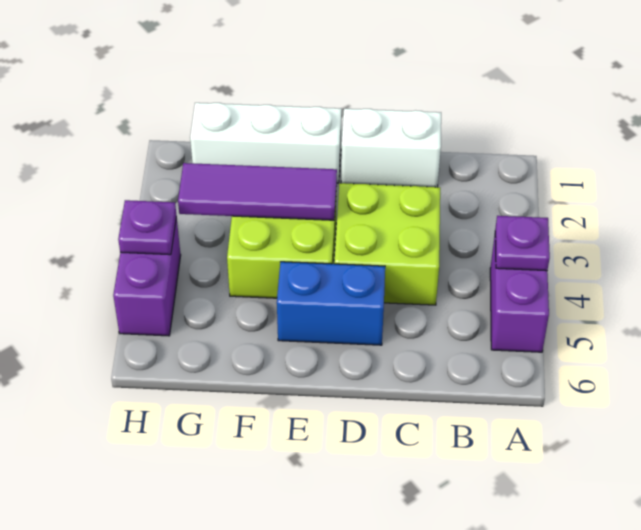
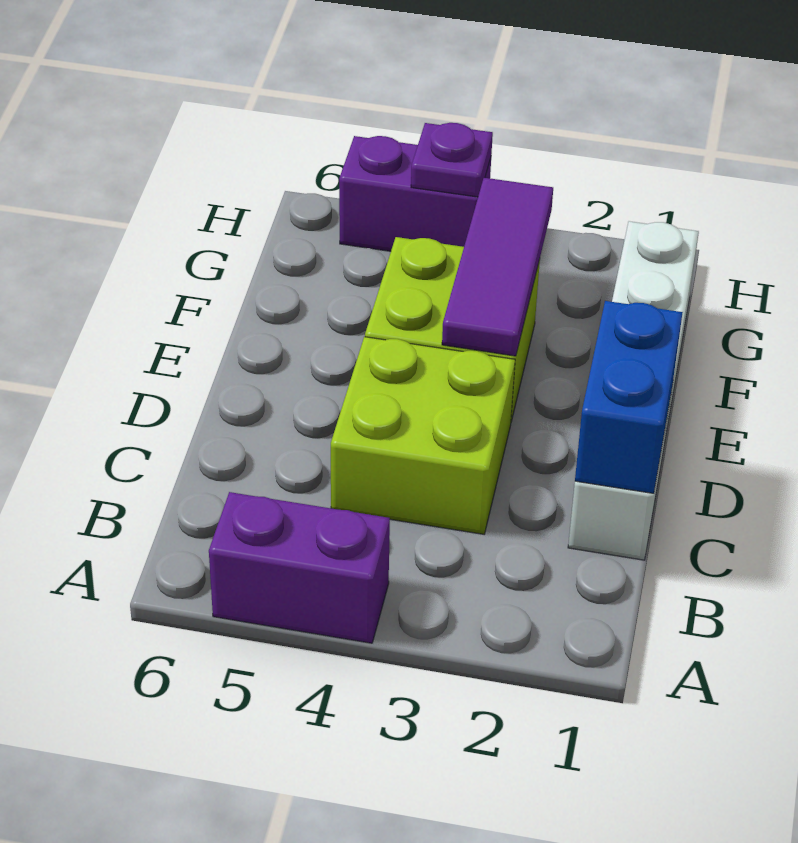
purple plate A4 level 2 -> none
blue brick D5:E5 level 1 -> blue brick C1:D1 level 2

